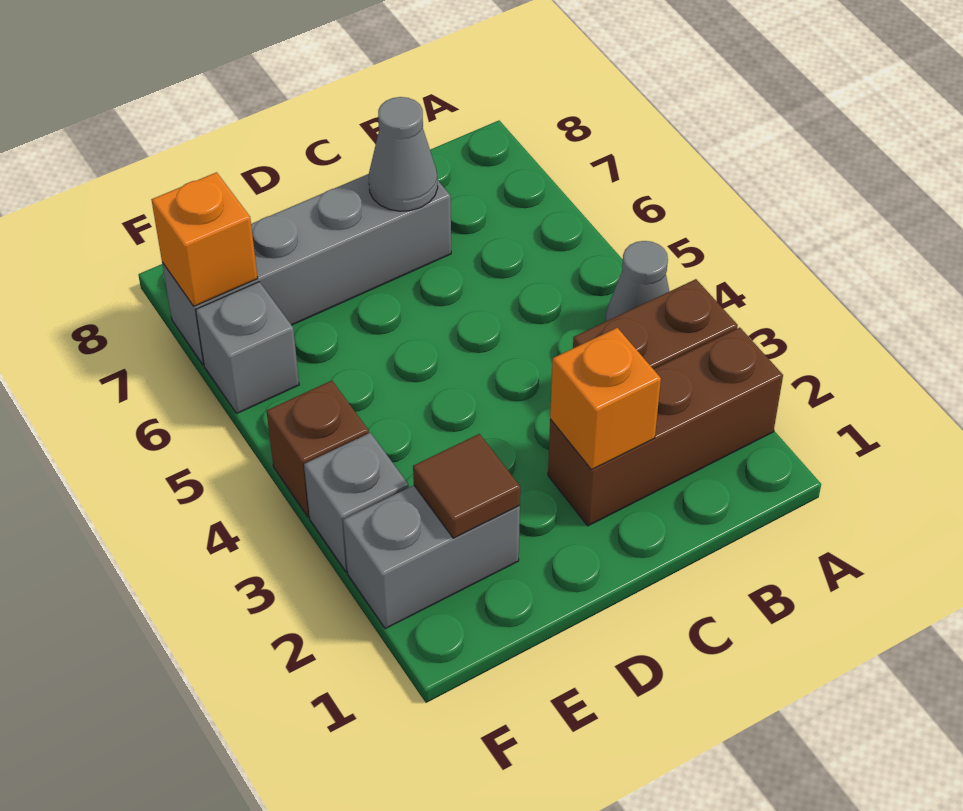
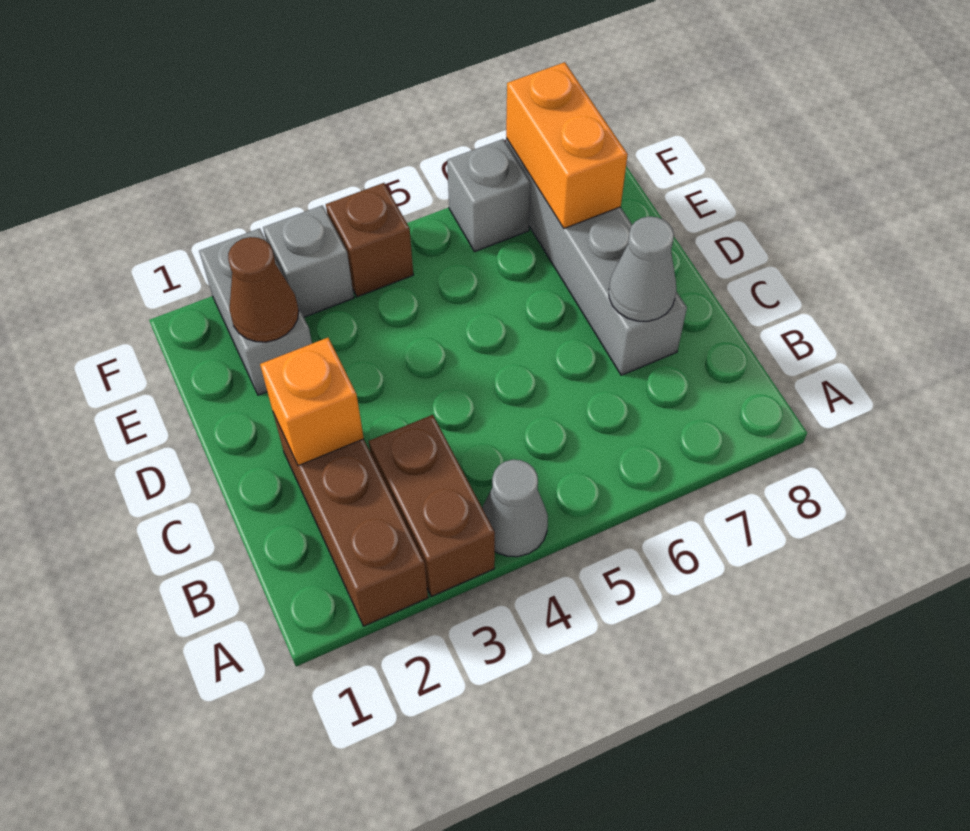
brown tile E2 level 2 -> brown cone E2 level 2
orange brick F7 level 2 -> orange brick E7:F7 level 2

